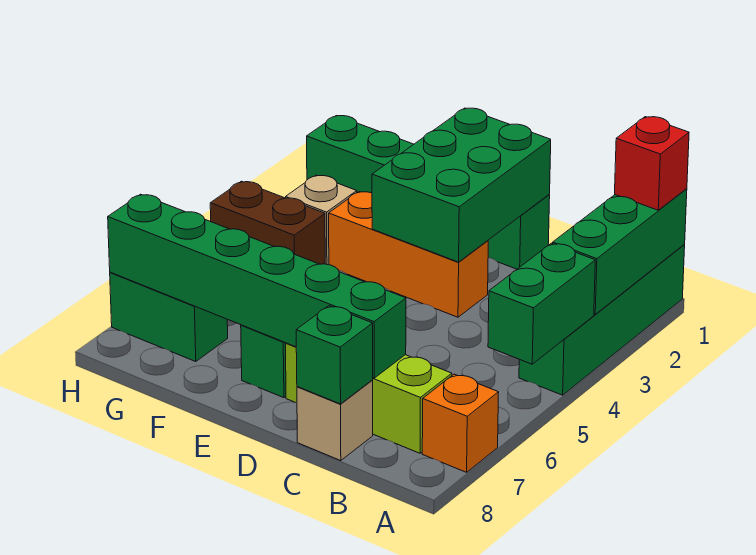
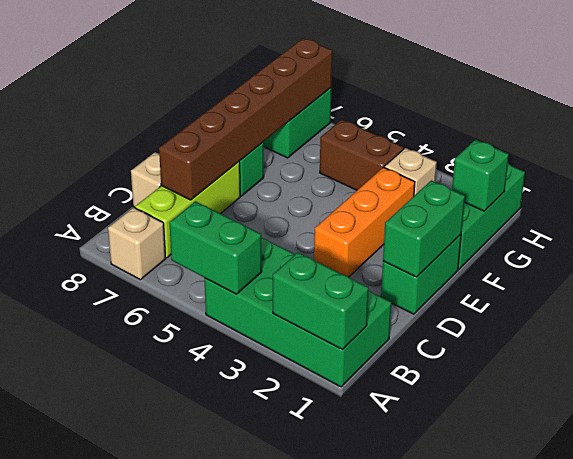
green brick A1:A4 level 1 -> green brick A1:B4 level 1
green brick A1:A3 level 2 -> green brick A1:A2 level 2
red brick A1 level 3 -> none
orange brick A7 level 1 -> tan brick A7 level 1
green brick C7:H7 level 2 -> brown brick C7:H7 level 2
green brick C8 level 2 -> green brick G1 level 2
green brick D1:E3 level 2 -> green brick D1:E1 level 2
brown brick G4:H4 level 1 -> brown brick G4:G5 level 1

